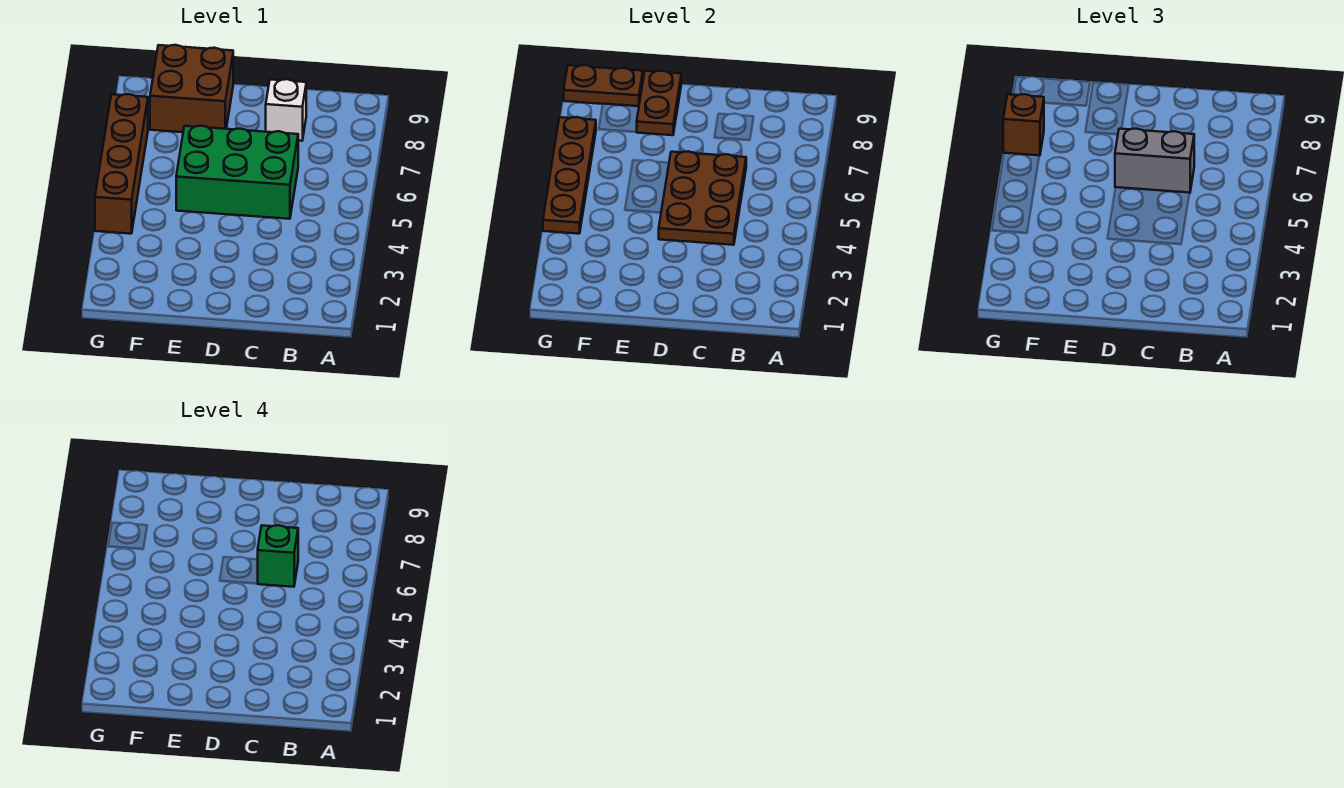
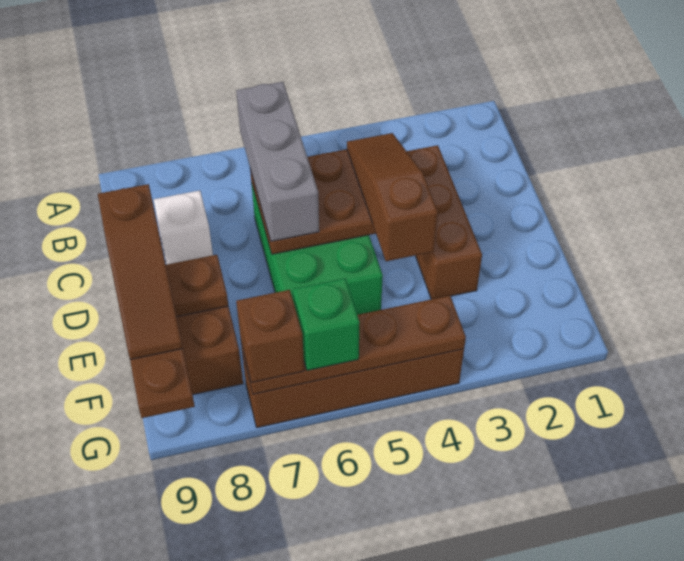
none -> brown brick C3:E3 level 1
none -> brown slope C4:E4 level 3 top E
grey brick C6:D6 level 3 -> grey brick B6:D6 level 3
green brick C6 level 4 -> green brick G6 level 3
none -> brown slope D9:F9 level 3 top D

